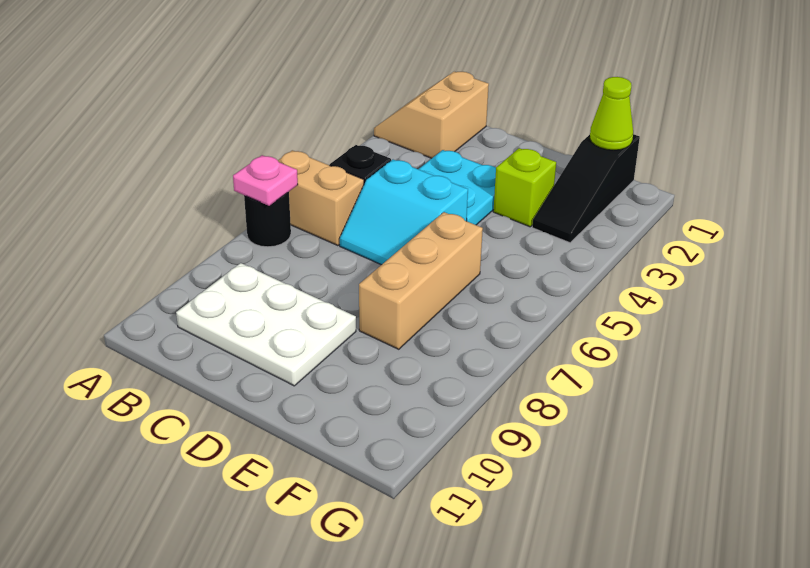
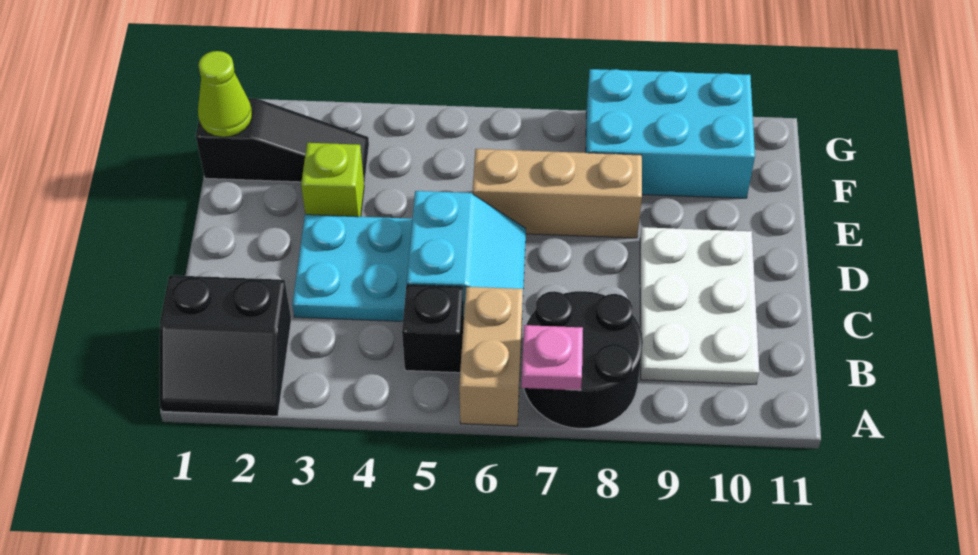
tan slope A1:B2 level 1 top B -> black slope A1:B2 level 1 top B
black round brick A7 level 1 -> black round brick A7:B8 level 1
none -> cyan brick F8:G10 level 1

